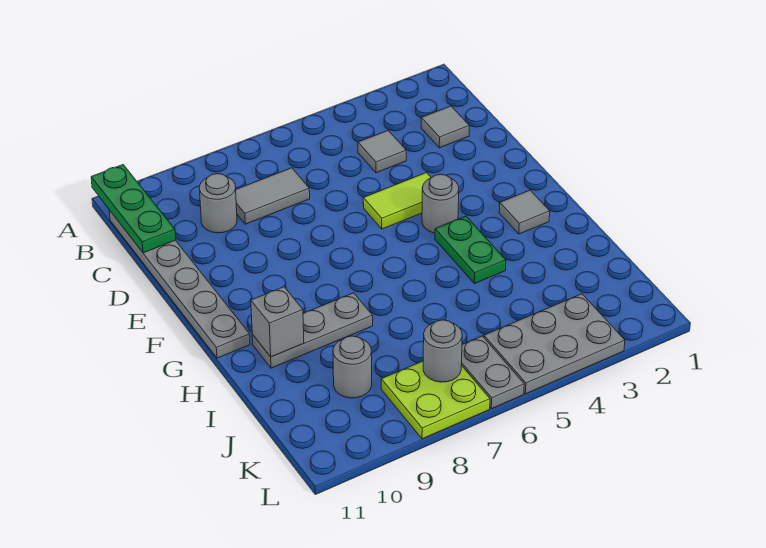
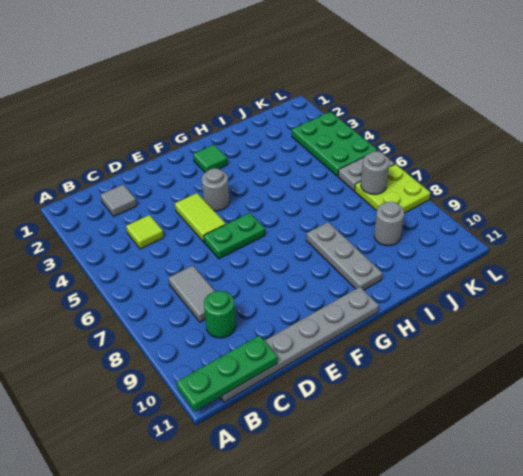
grey tile C4 level 1 -> lime tile C4 level 1
grey round brick C9 level 1 -> green round brick C9 level 1
grey tile G2 level 1 -> green tile G2 level 1
green plate G4:H4 level 1 -> green plate E6:F6 level 1
grey brick H10 level 2 -> none
grey plate K3:L5 level 1 -> green plate K3:L5 level 1

